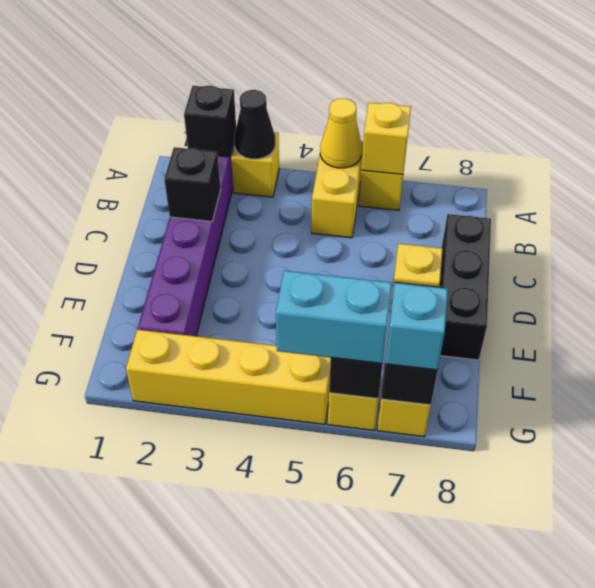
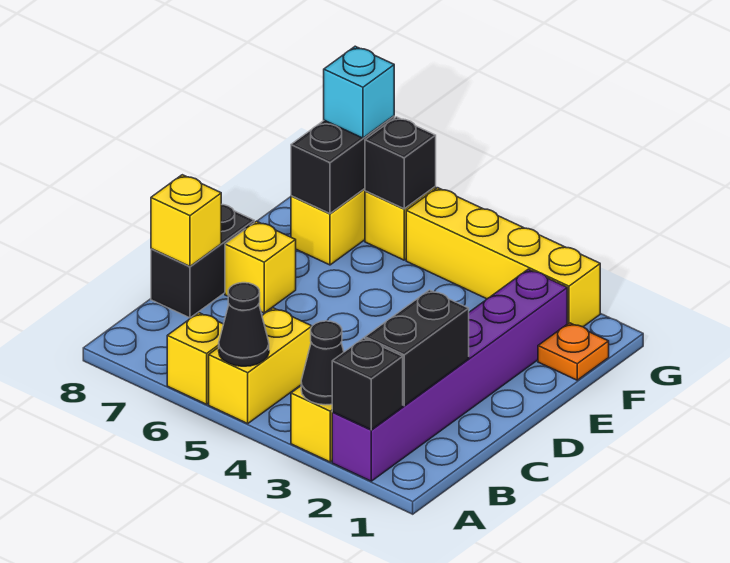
yellow cone A5 level 2 -> black cone A5 level 2
yellow brick A6 level 2 -> yellow brick C8 level 2
black brick C2 level 2 -> black brick B2:C2 level 2
black brick C8:E8 level 1 -> black brick C8:D8 level 1
none -> orange plate F1 level 1
cyan brick G5:G6 level 3 -> none

